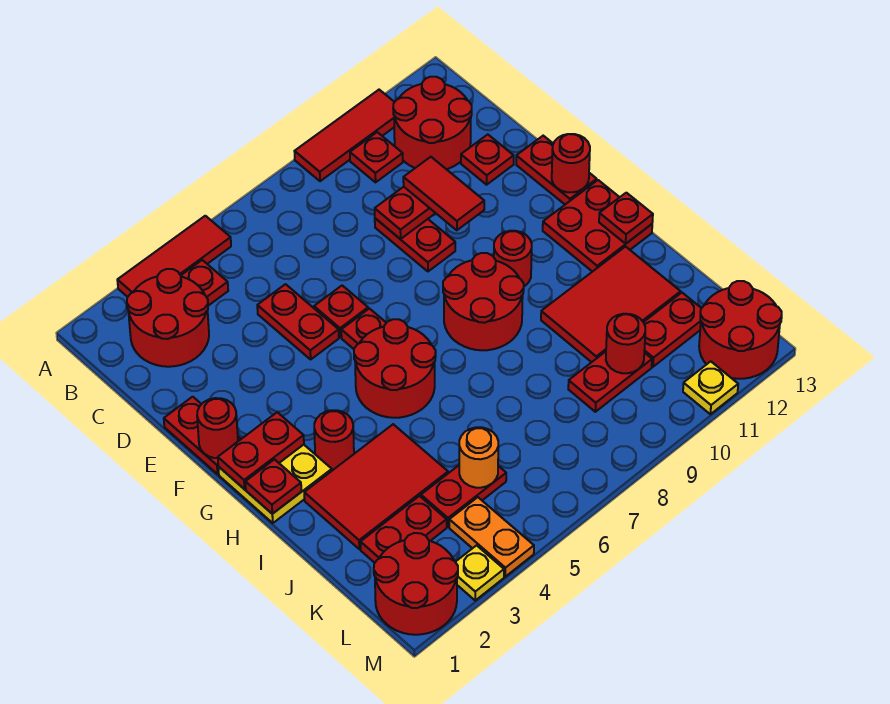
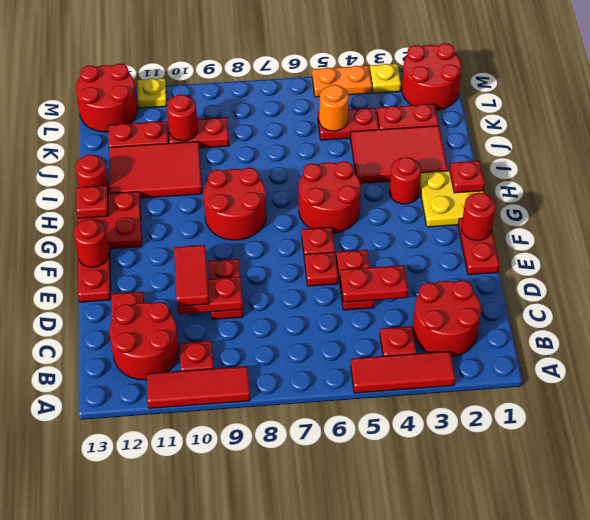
red plate G1:G2 level 2 -> red plate D4:D5 level 2
red round brick G10 level 1 -> red round brick I13 level 1
orange plate L4:M4 level 1 -> orange plate M4:M5 level 1

